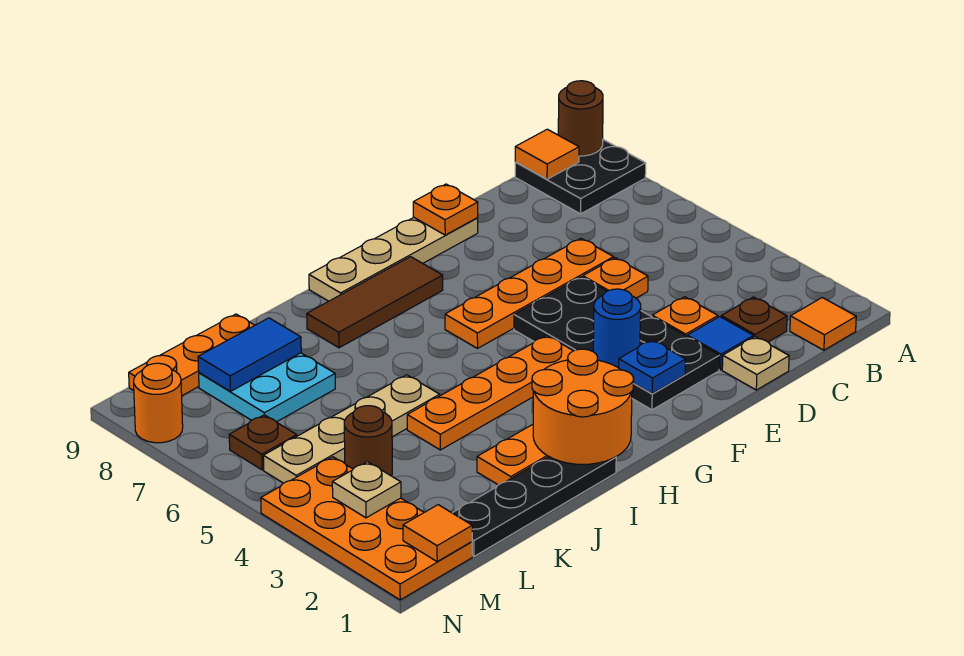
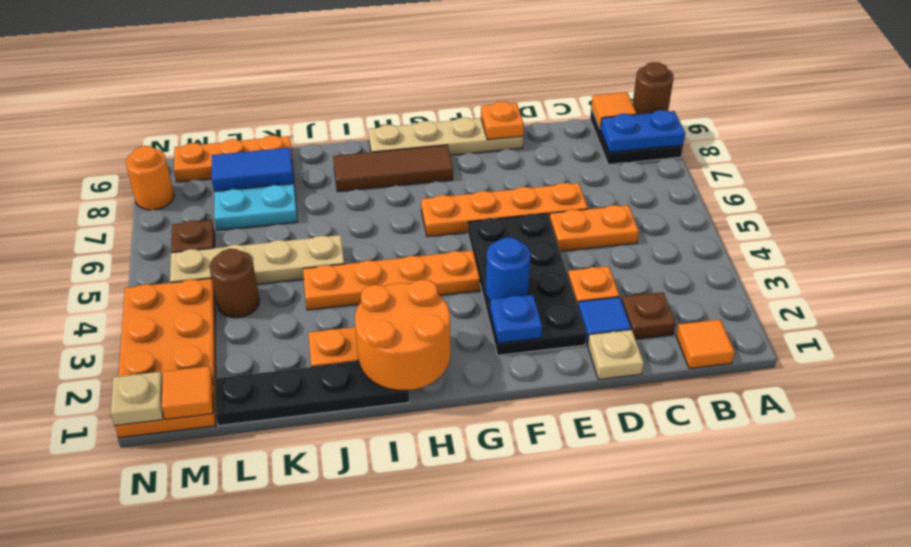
none -> blue plate A8:B8 level 2
orange plate D5 level 1 -> orange plate C5:D5 level 1
tan plate M3 level 2 -> tan plate N1 level 2

